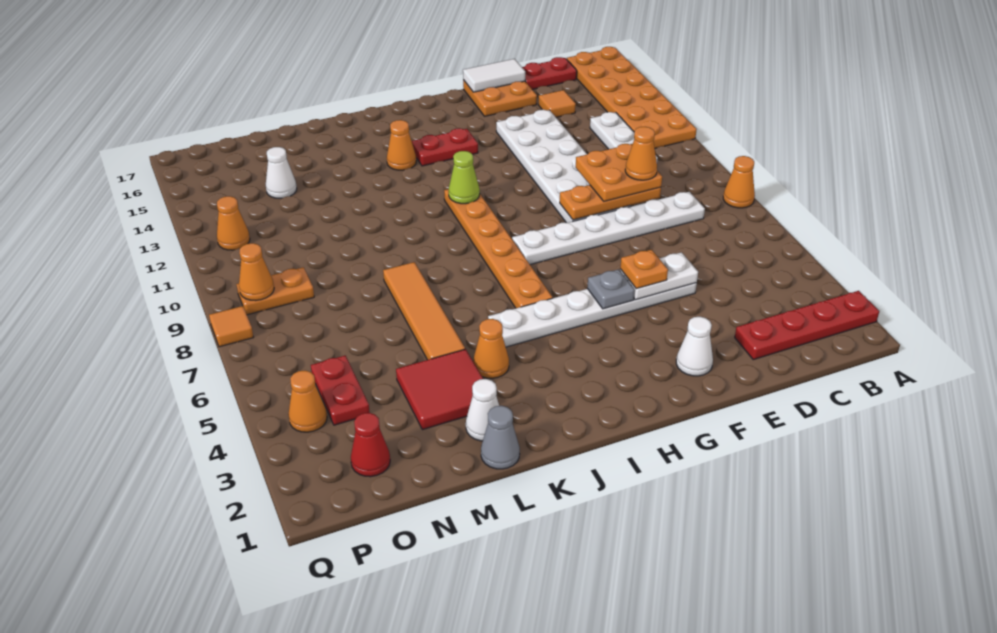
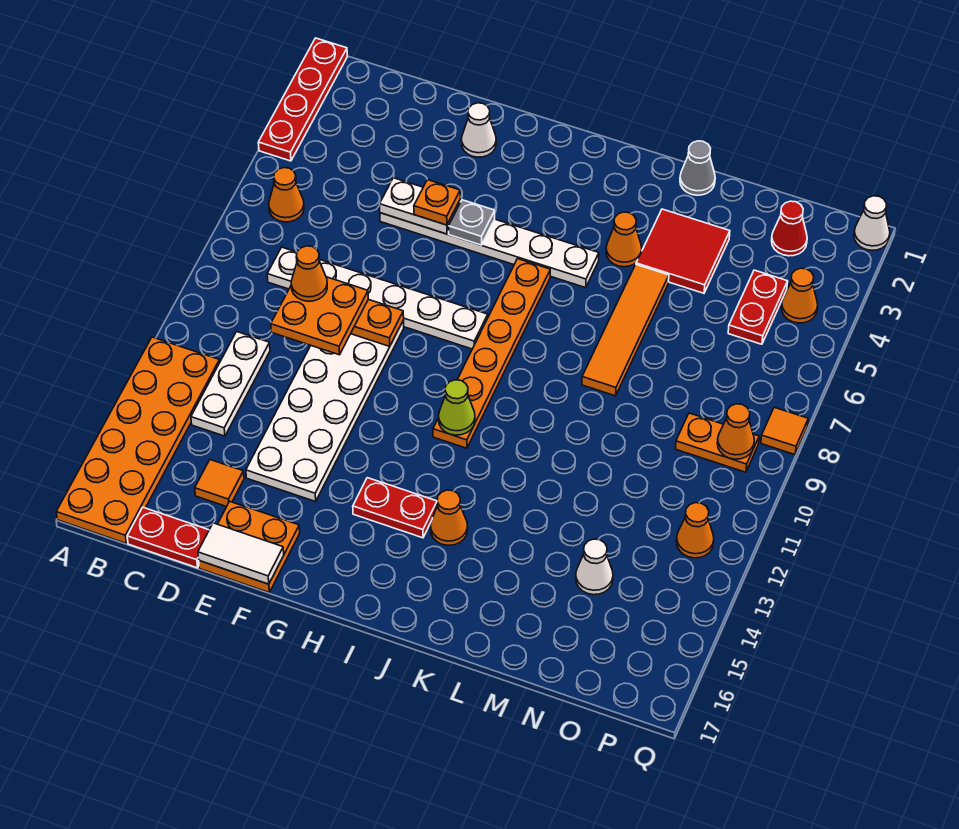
red plate A2:D2 level 1 -> red plate A1:A4 level 1
orange cone A8 level 1 -> orange cone B6 level 1
white cone L2 level 1 -> white cone Q1 level 1

